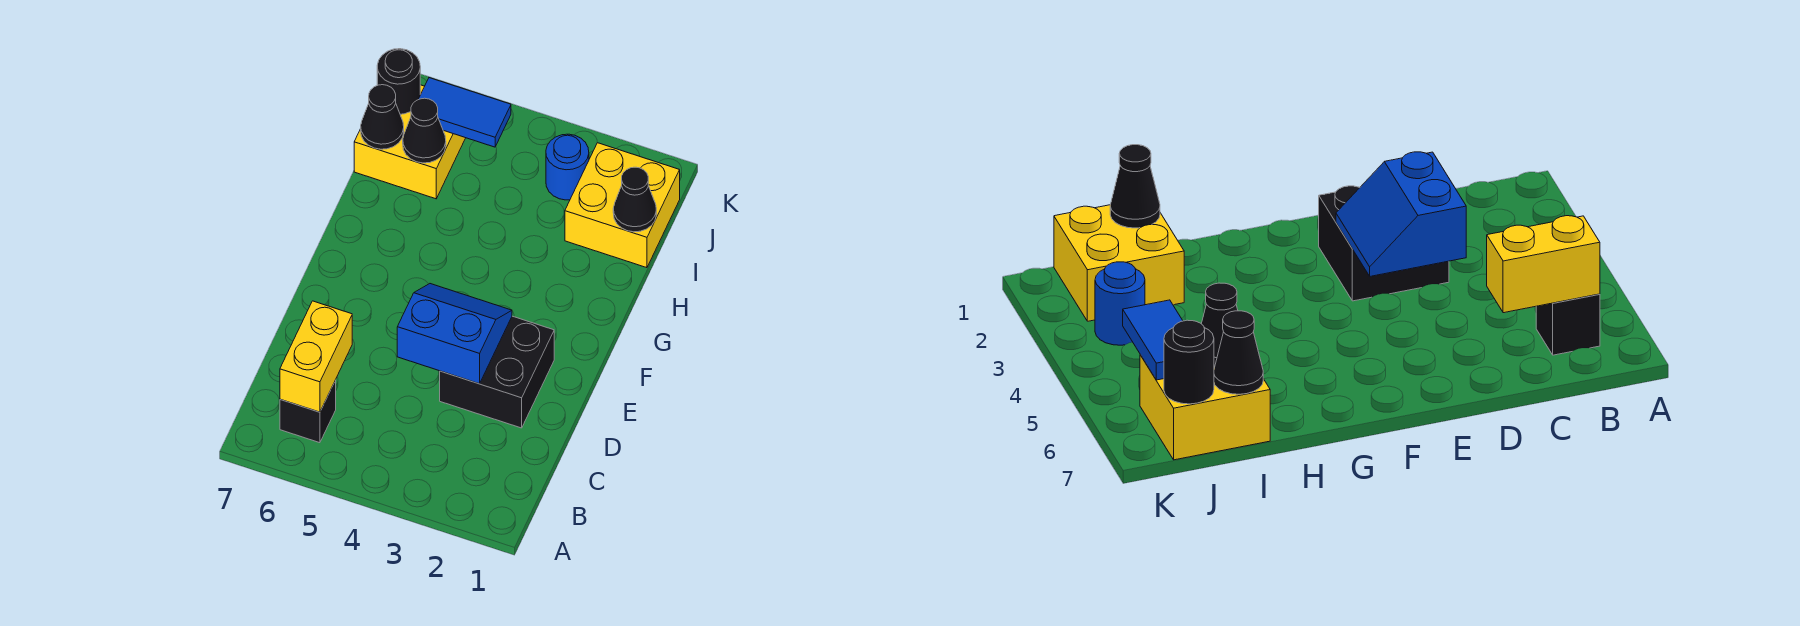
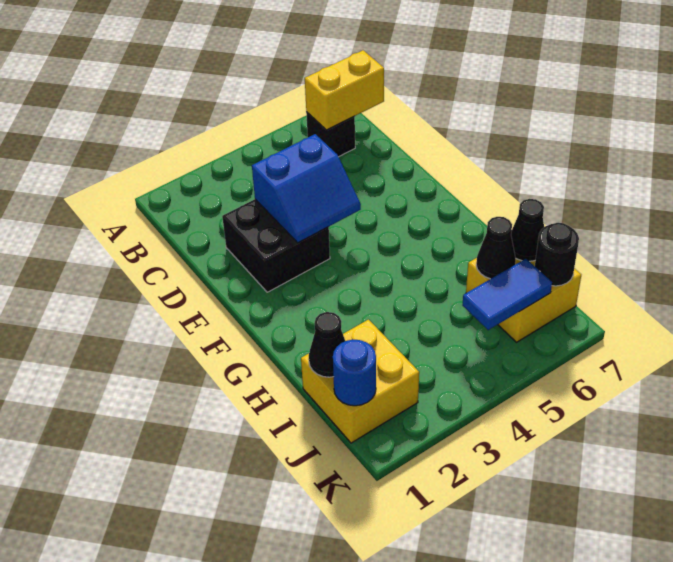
yellow brick B6:C6 level 2 -> yellow brick B6:B7 level 2
blue round brick J3 level 1 -> blue round brick J1 level 2

